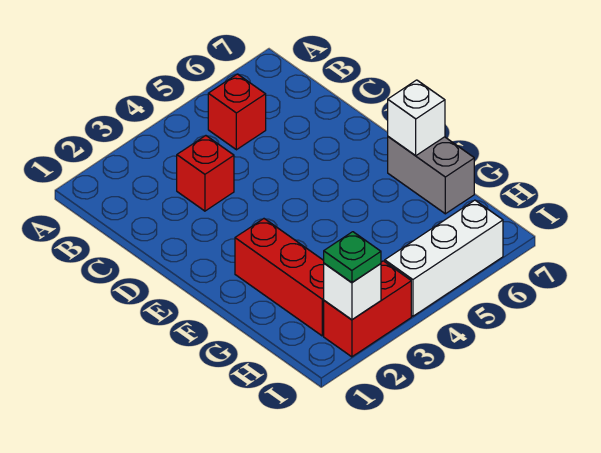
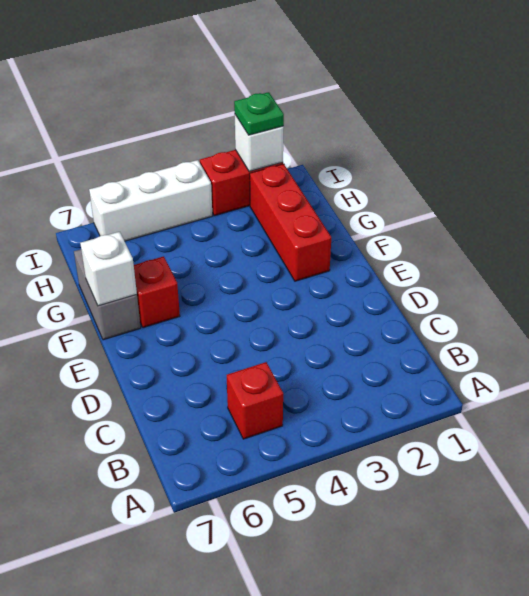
red brick C3 level 1 -> red brick F6 level 1

